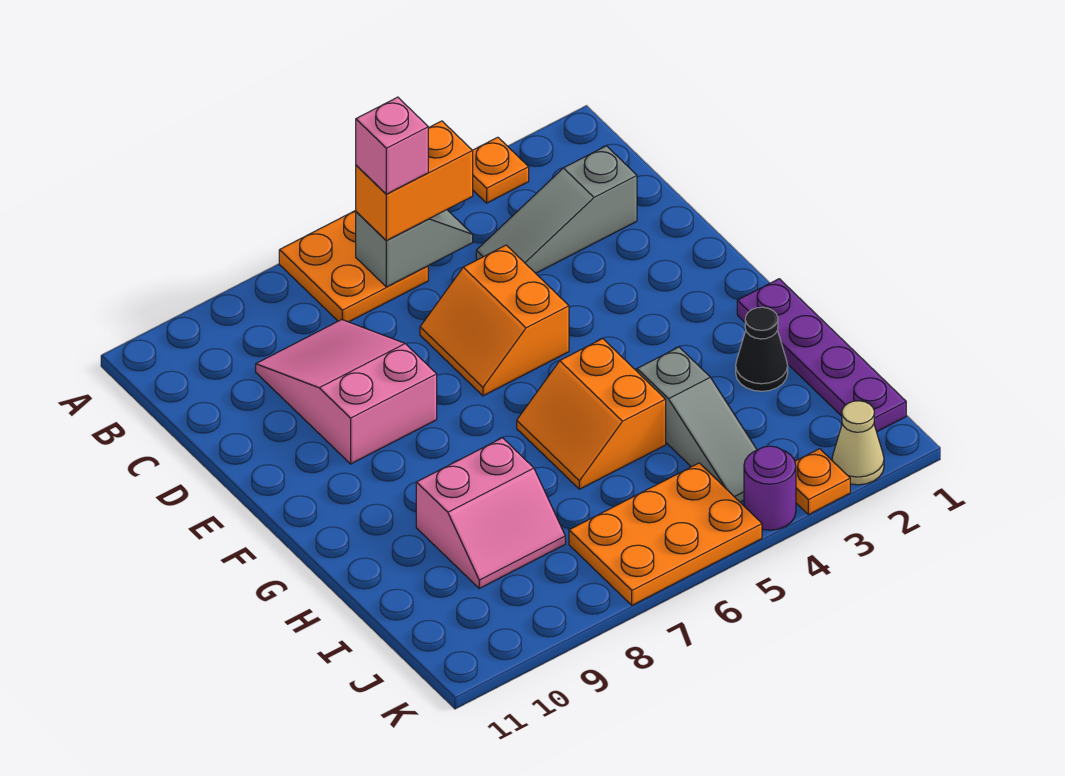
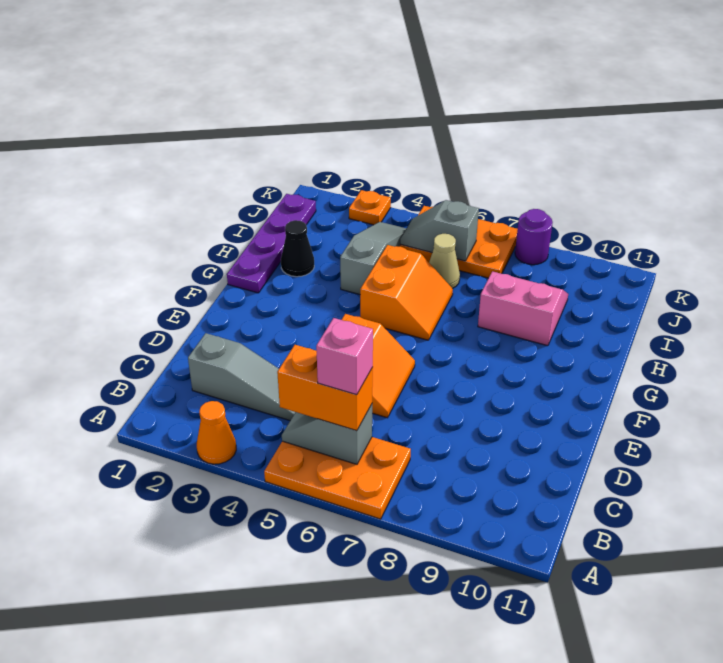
orange plate A3 level 1 -> orange cone A3 level 1
orange plate A6:B7 level 1 -> orange plate A5:B7 level 1
pink slope C8:E9 level 1 top E -> none
none -> grey slope J5:J6 level 2 top 6
tan cone K2 level 1 -> tan cone I6 level 1
purple round brick K4 level 1 -> purple round brick K8 level 1

